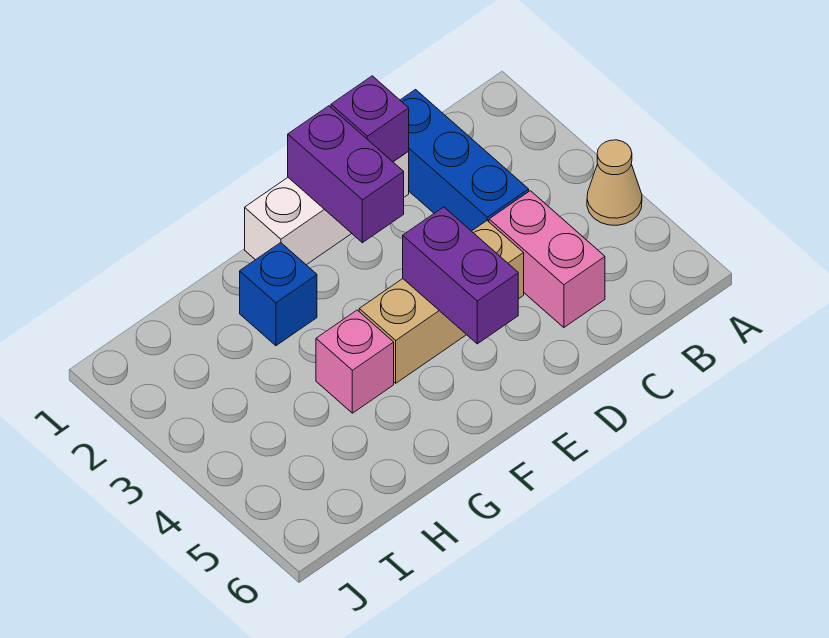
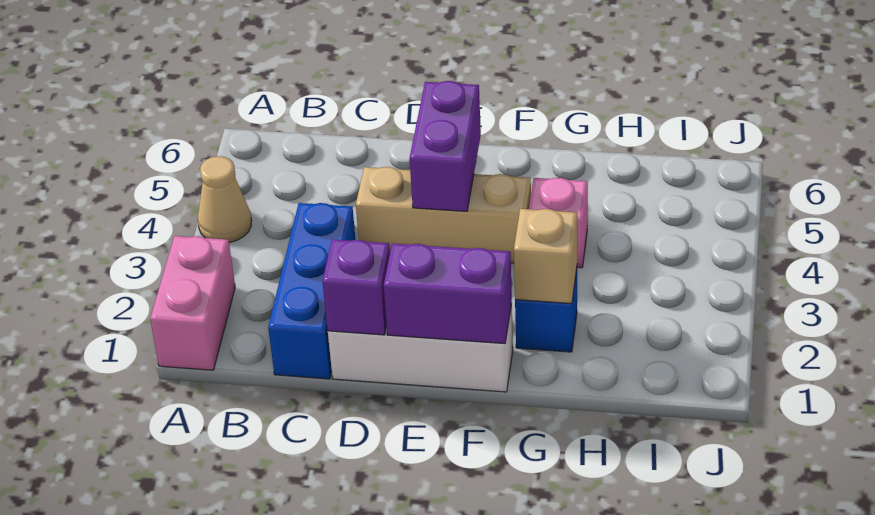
pink brick C4:C5 level 1 -> pink brick A1:A2 level 1
purple brick E1:E2 level 2 -> purple brick E1:F1 level 2
none -> tan brick G2 level 2

